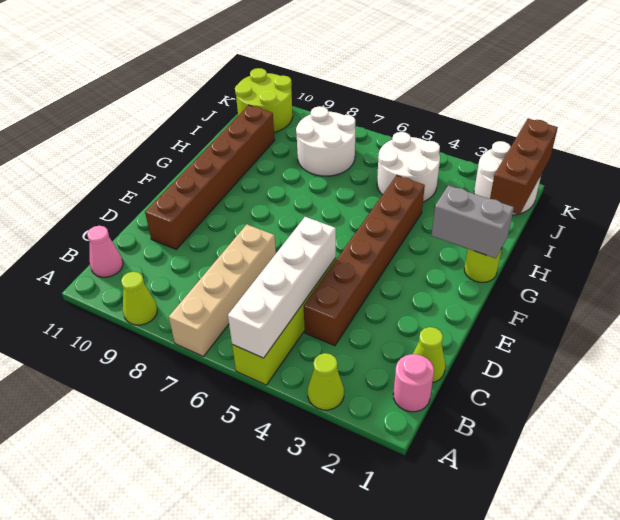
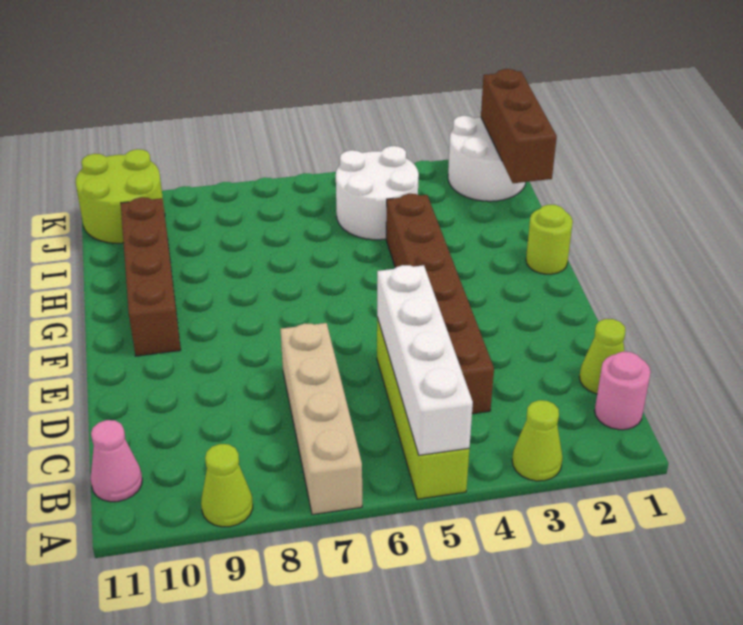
brown brick D10:I10 level 1 -> brown brick F10:I10 level 1
grey brick G1:G2 level 2 -> none
white round brick I7:J8 level 1 -> none

